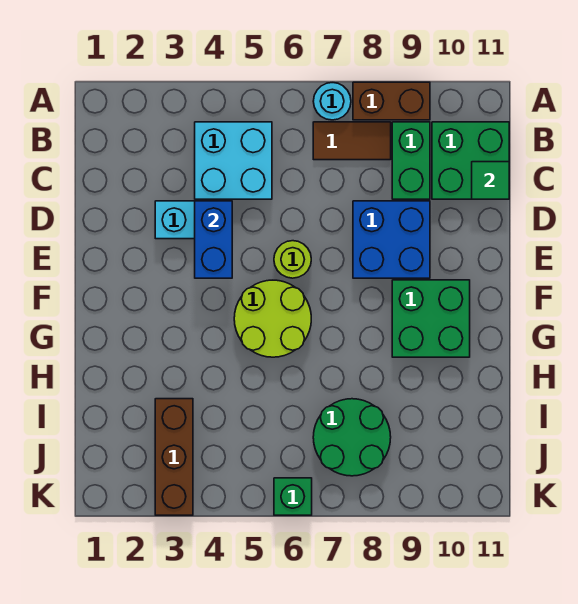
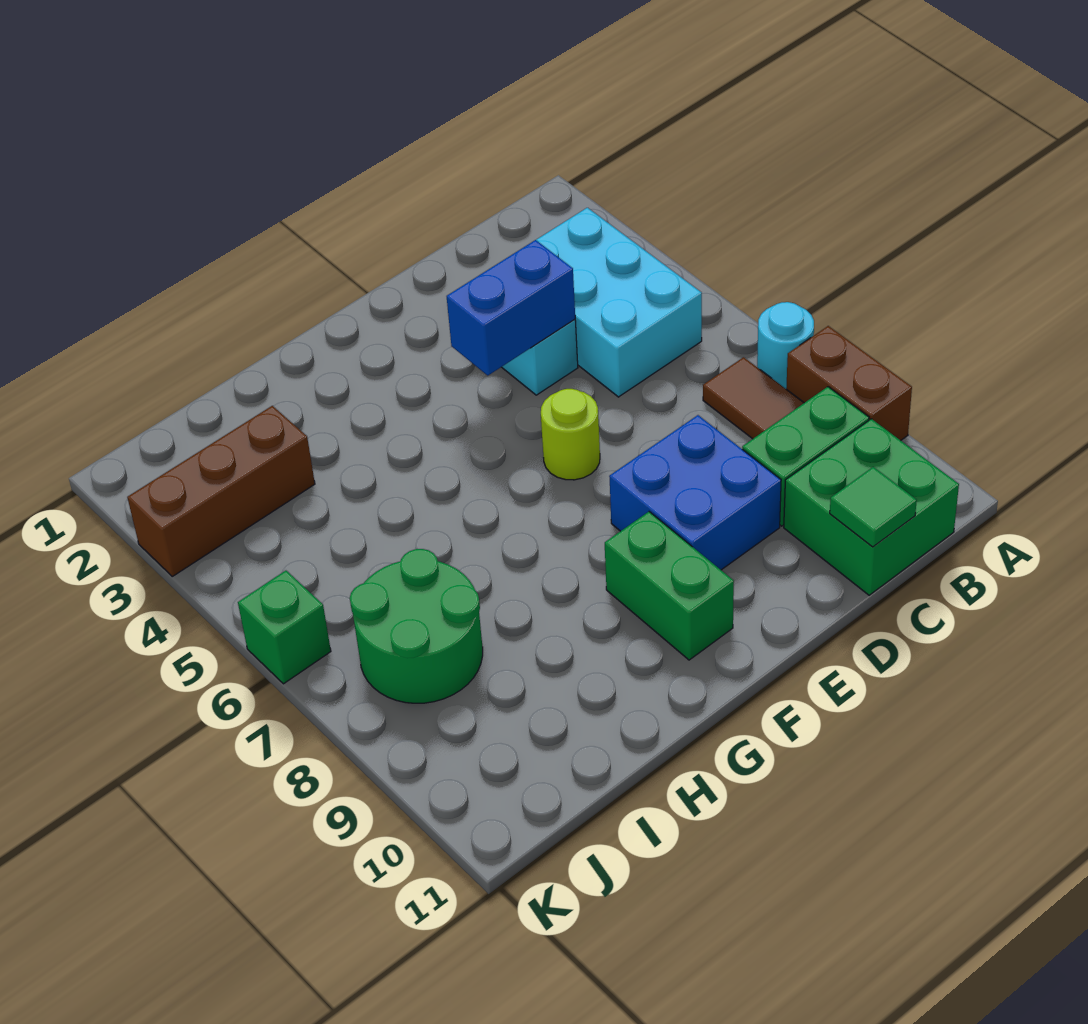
cyan brick B4:C5 level 1 -> cyan brick B3:C5 level 1
lime round brick F5:G6 level 1 -> none
green brick F9:G10 level 1 -> green brick F9:F10 level 1

